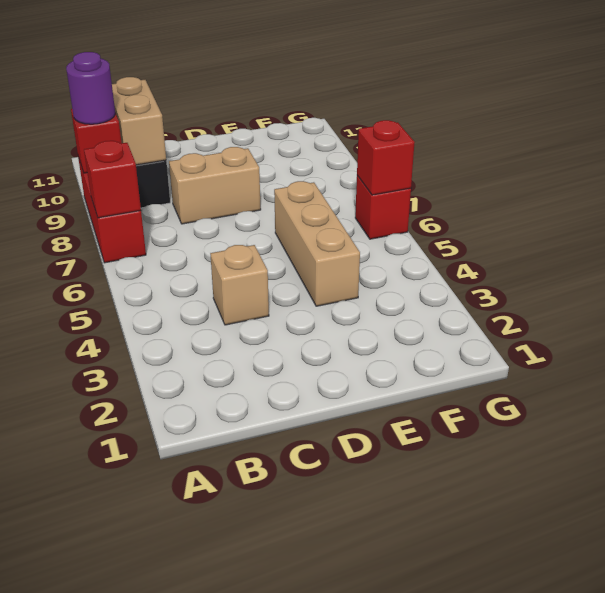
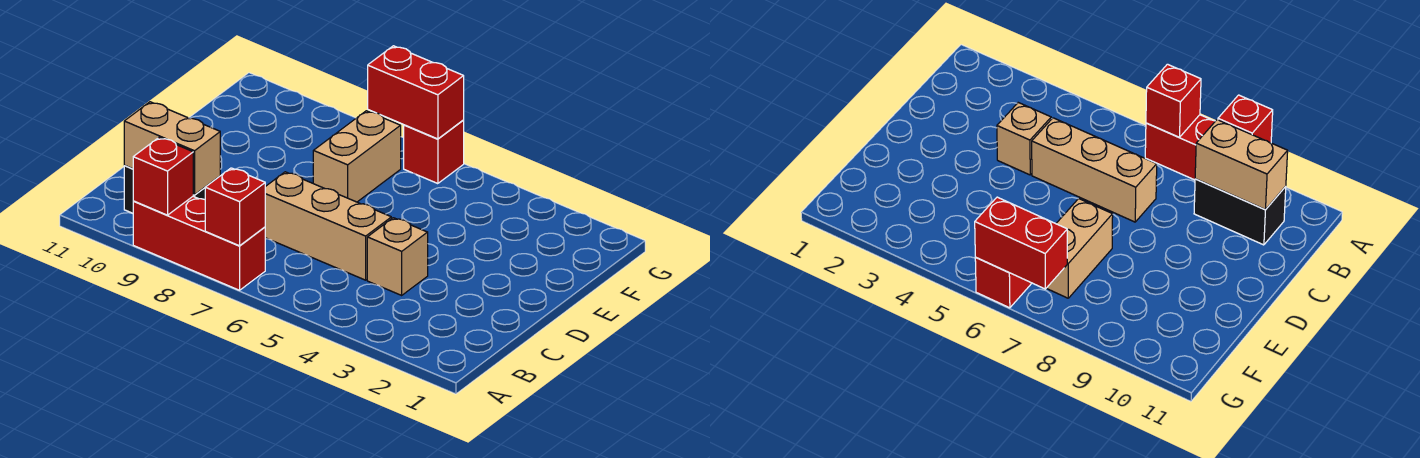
purple round brick A9 level 3 -> none
tan brick C8:D8 level 1 -> tan brick E7:F7 level 1
tan brick E4:E6 level 1 -> tan brick C5:C7 level 1
red brick G6 level 2 -> red brick G6:G7 level 2

